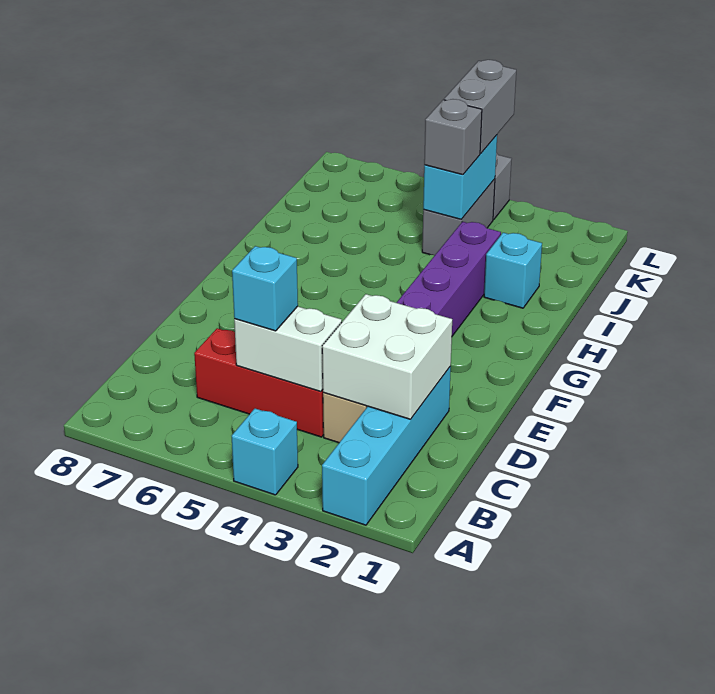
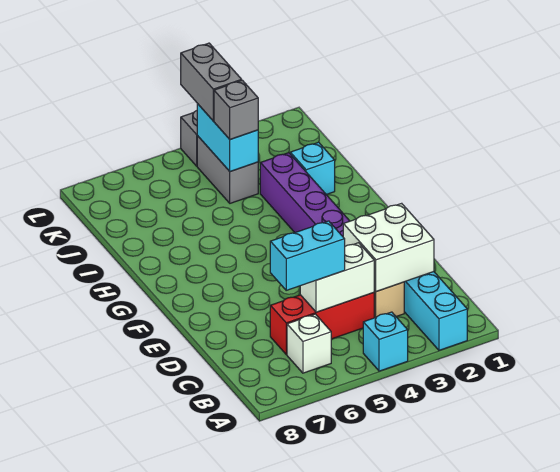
none -> white brick B6 level 1
cyan brick C5 level 3 -> cyan brick C5:C6 level 3

